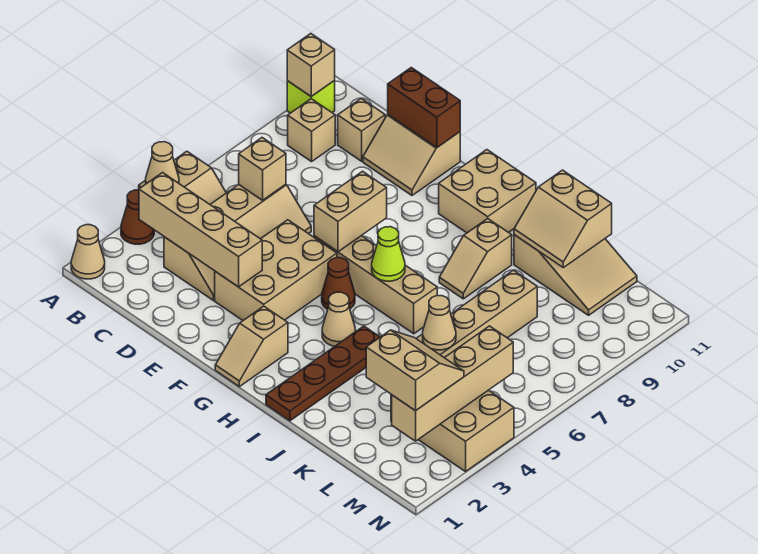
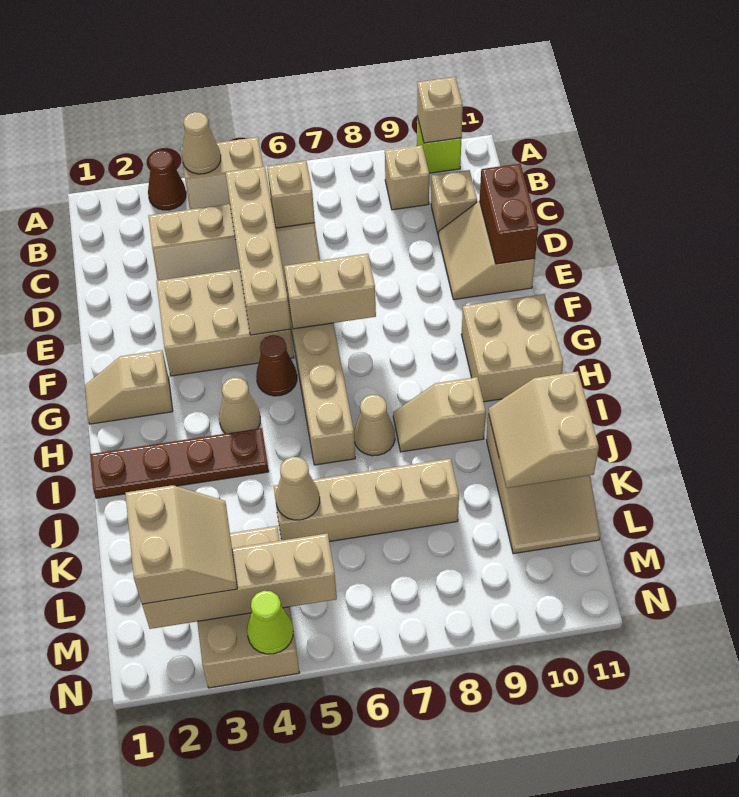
tan cone A1 level 1 -> tan cone I7 level 1
tan brick B3:E3 level 2 -> tan brick C5:F5 level 2
lime cone H6 level 2 -> lime cone N4 level 2

